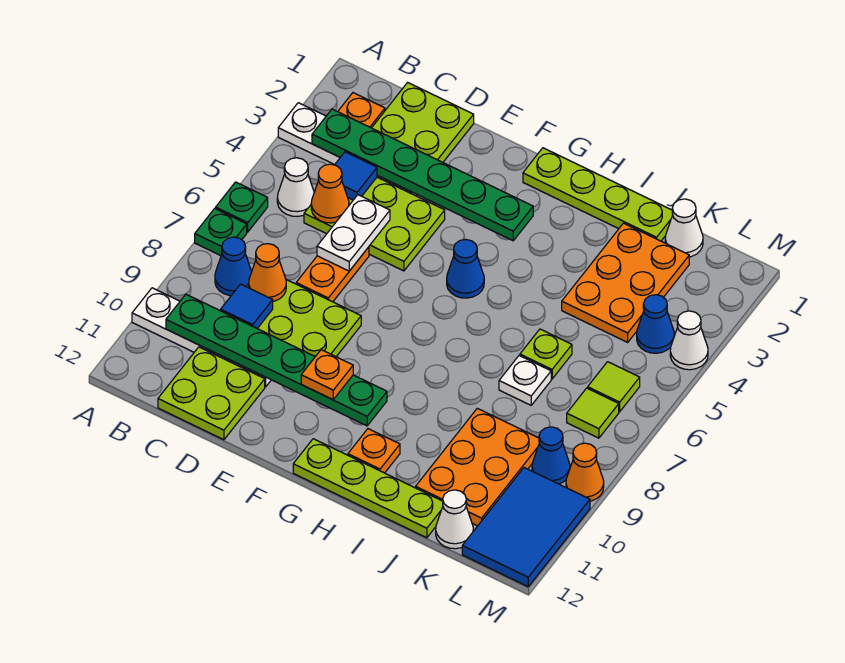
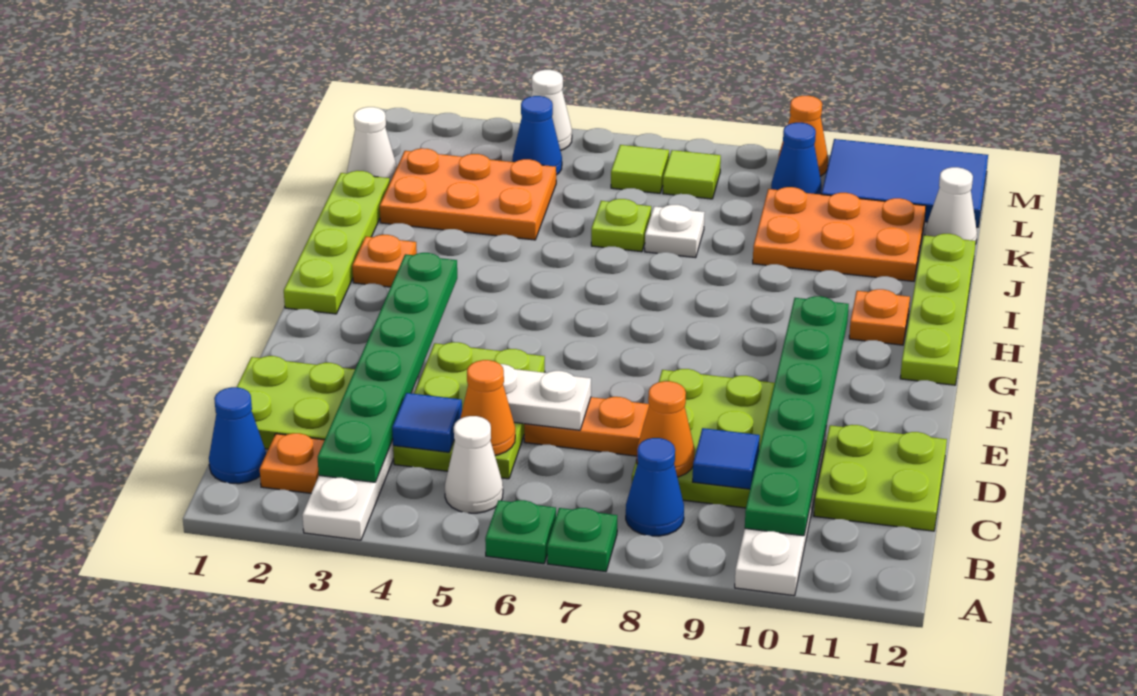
orange plate F10 level 3 -> orange plate H2 level 1
blue cone G5 level 1 -> blue cone B1 level 1

